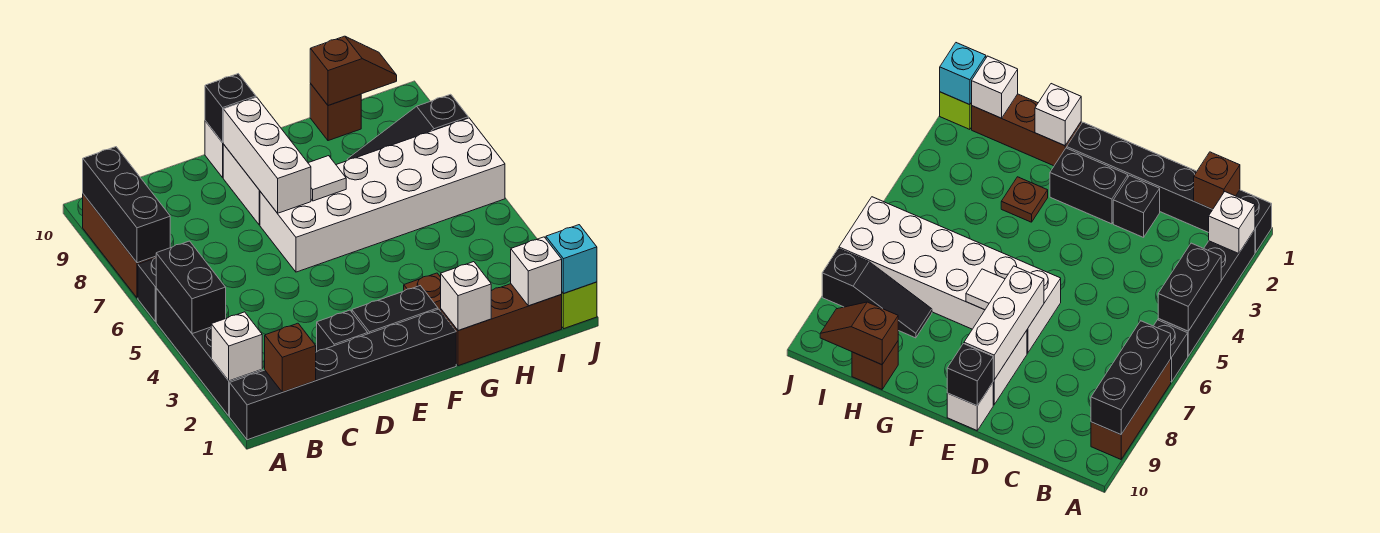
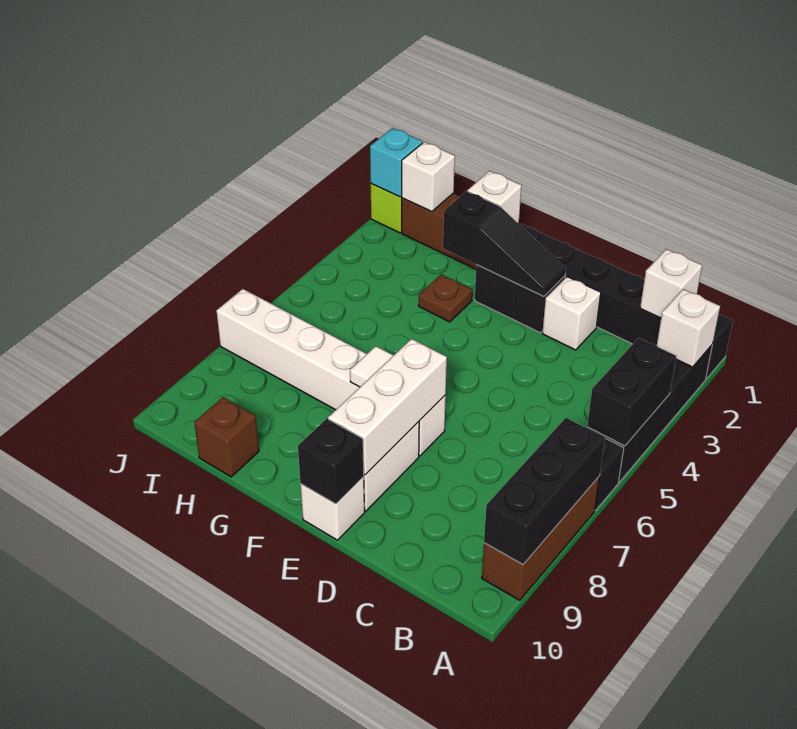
brown brick B1 level 2 -> white brick B1 level 2
black brick D2 level 1 -> white brick D2 level 1
white brick E6:J7 level 1 -> white brick E7:J7 level 1
black slope H8:J8 level 1 top J -> black slope E2:G2 level 2 top G
brown slope H10:I10 level 2 top H -> none

